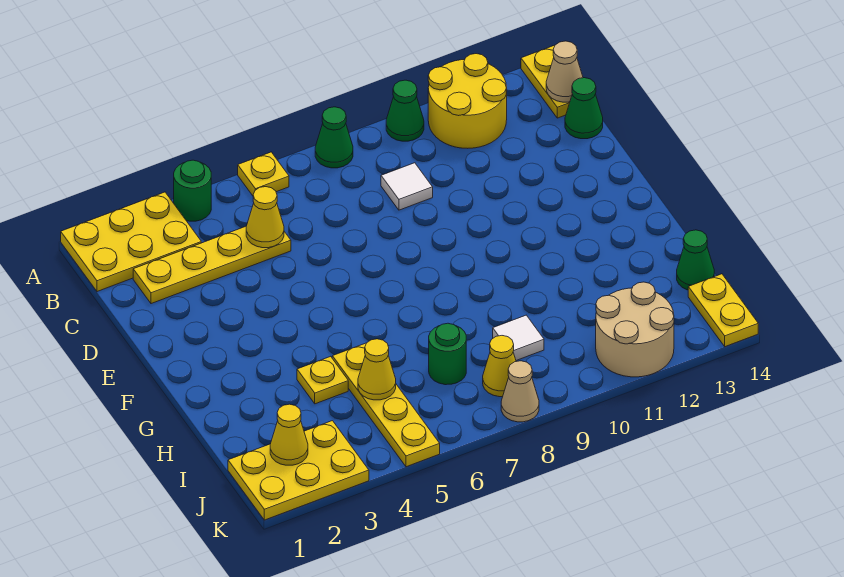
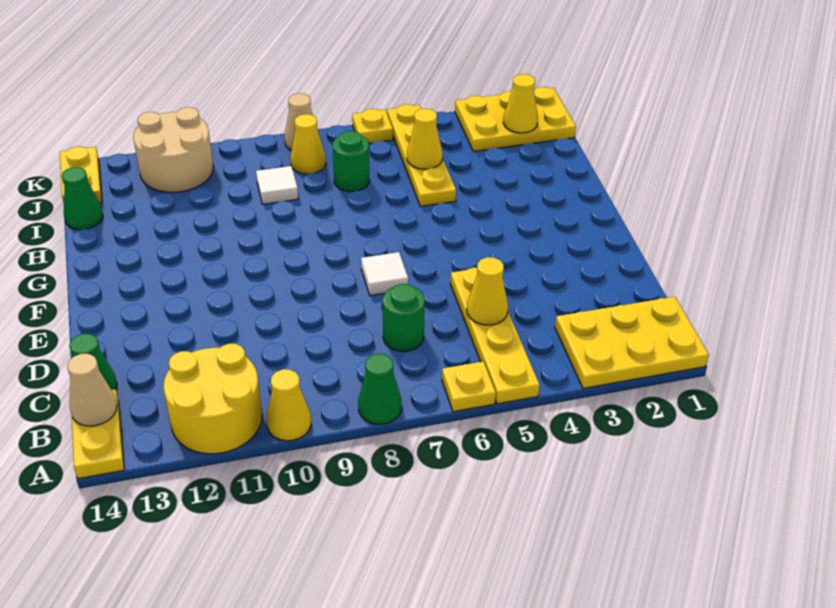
green round brick A4 level 1 -> green round brick C7 level 1
green cone A10 level 1 -> yellow cone A10 level 1
yellow plate C2:C5 level 1 -> yellow plate A5:D5 level 1
white tile C9 level 1 -> white tile E7 level 1
yellow plate H4 level 1 -> yellow plate K6 level 1

